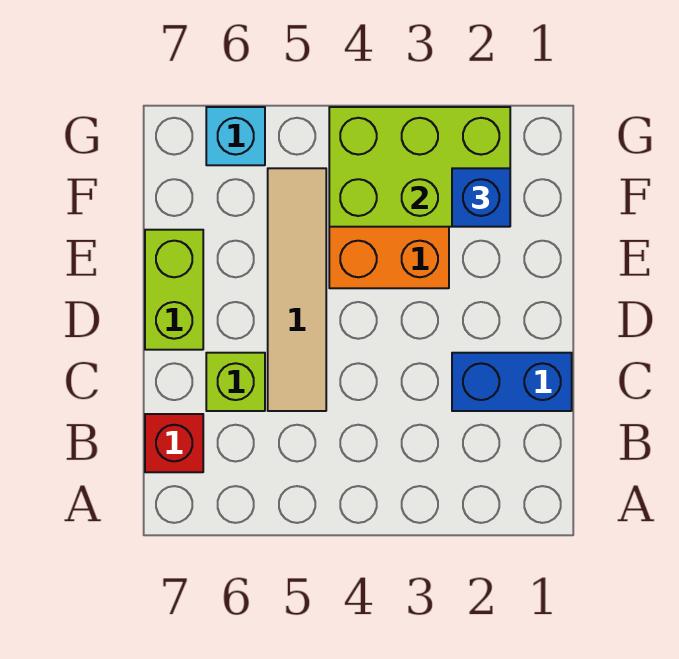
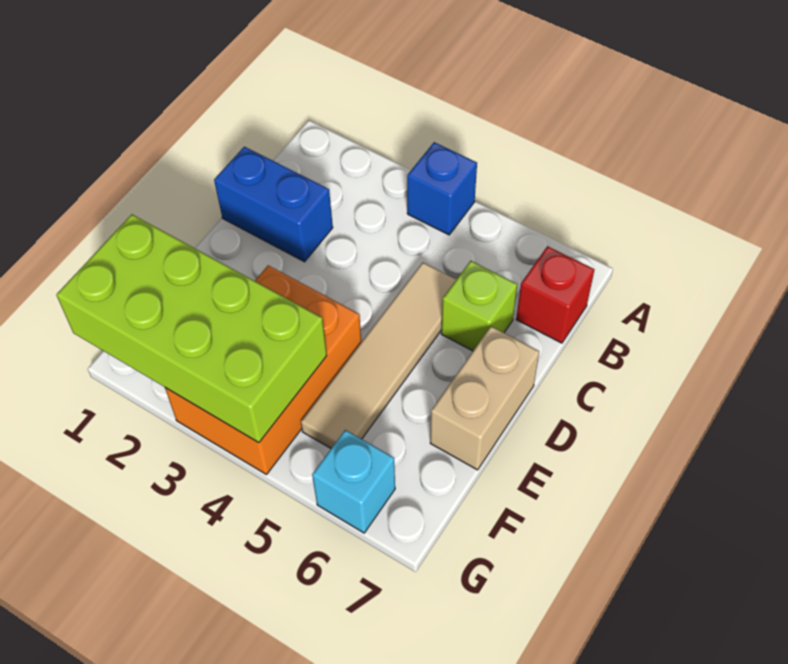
lime brick D7:E7 level 1 -> tan brick D7:E7 level 1
lime brick F2:G4 level 2 -> lime brick F1:G4 level 2
blue brick F2 level 3 -> blue brick A4 level 1

